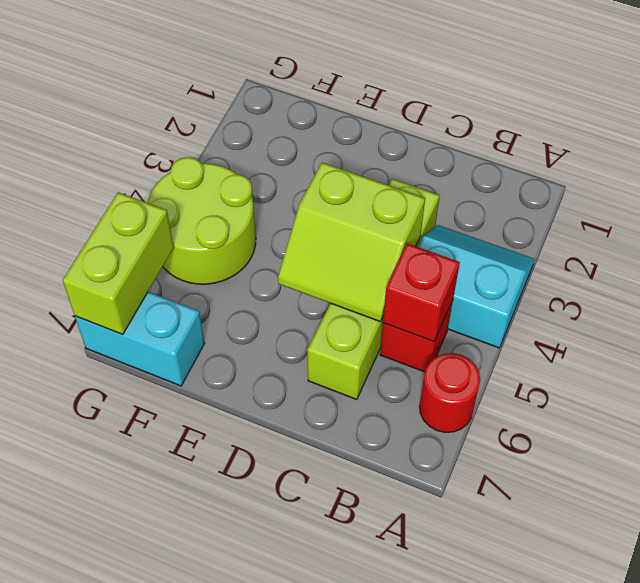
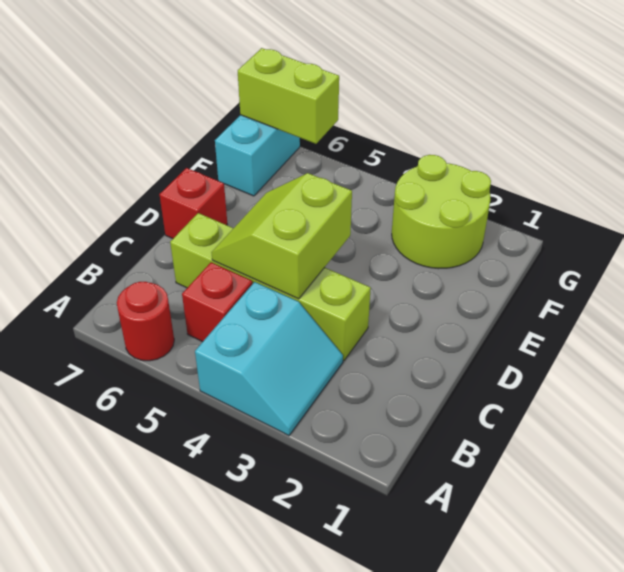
red brick B5 level 2 -> red brick D7 level 1
lime round brick F4:G5 level 1 -> lime round brick F2:G3 level 1

